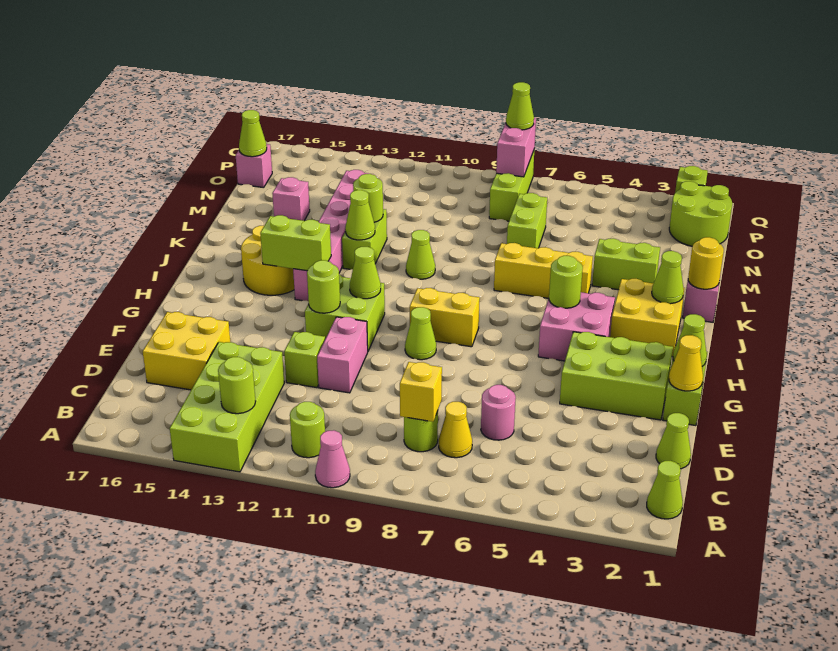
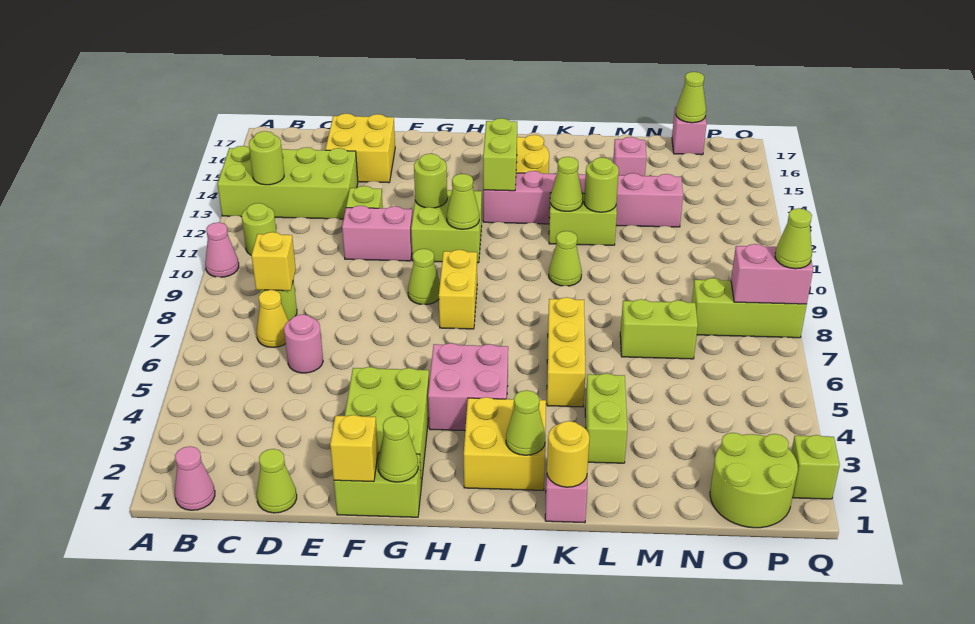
lime cone B1 level 1 -> pink cone B1 level 1
yellow cone F1 level 2 -> yellow brick F1 level 2
lime round brick I5 level 2 -> none

